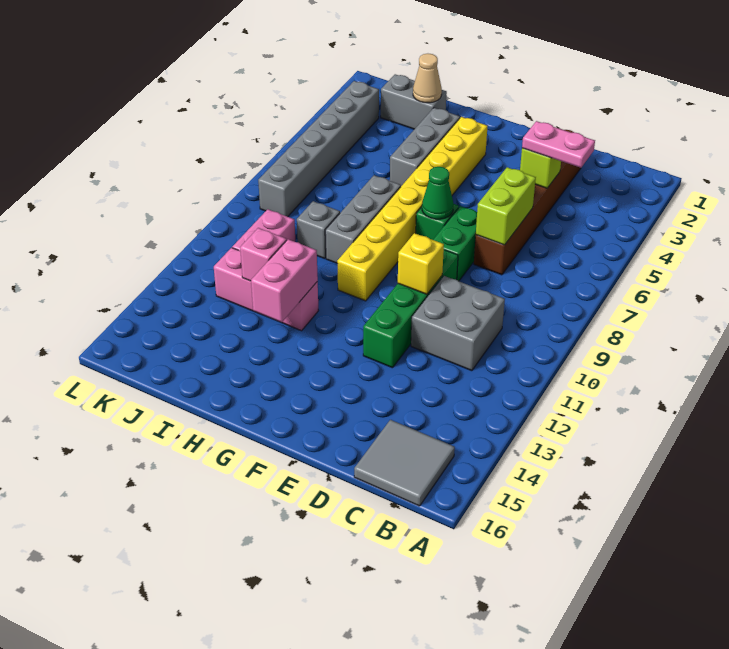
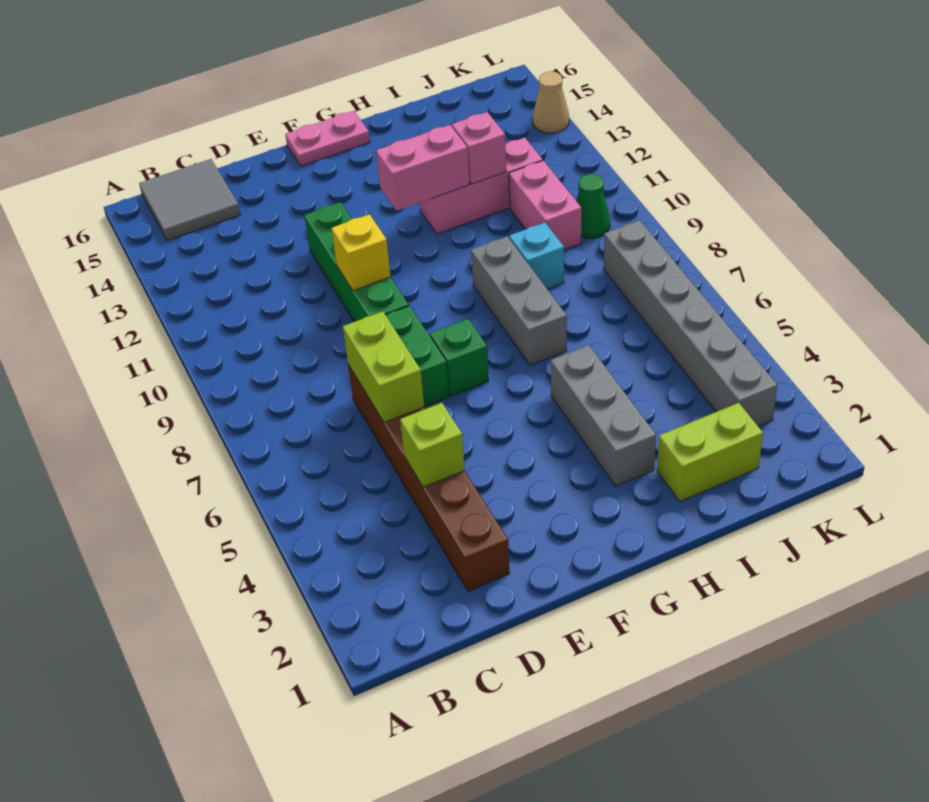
pink plate C4:D4 level 3 -> pink plate F16:G16 level 1
grey brick C10:D11 level 1 -> none
green cone F7 level 2 -> green cone K10 level 1
yellow brick G3:G10 level 1 -> none
pink brick H12:H13 level 2 -> pink brick G12:H12 level 2
grey brick I2:J2 level 1 -> lime brick I2:J2 level 1
tan cone I2 level 2 -> tan cone L14 level 1
grey brick I9 level 1 -> cyan brick I9 level 1

